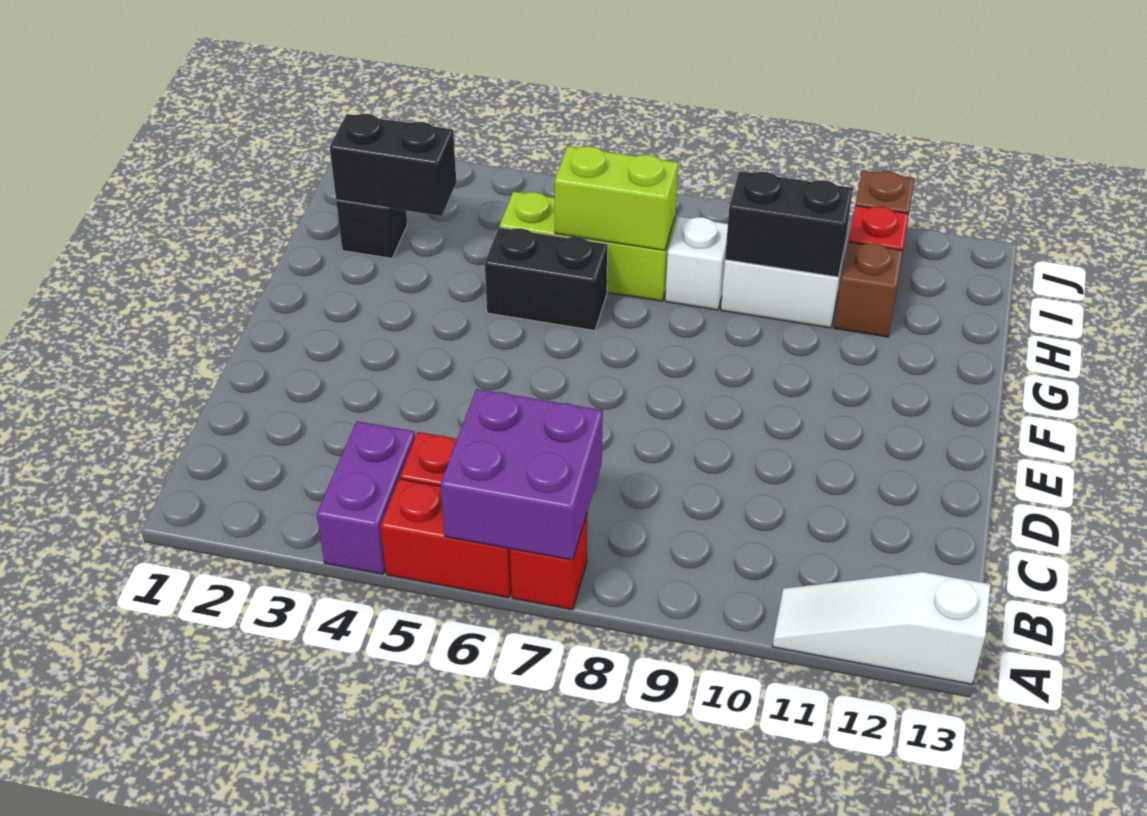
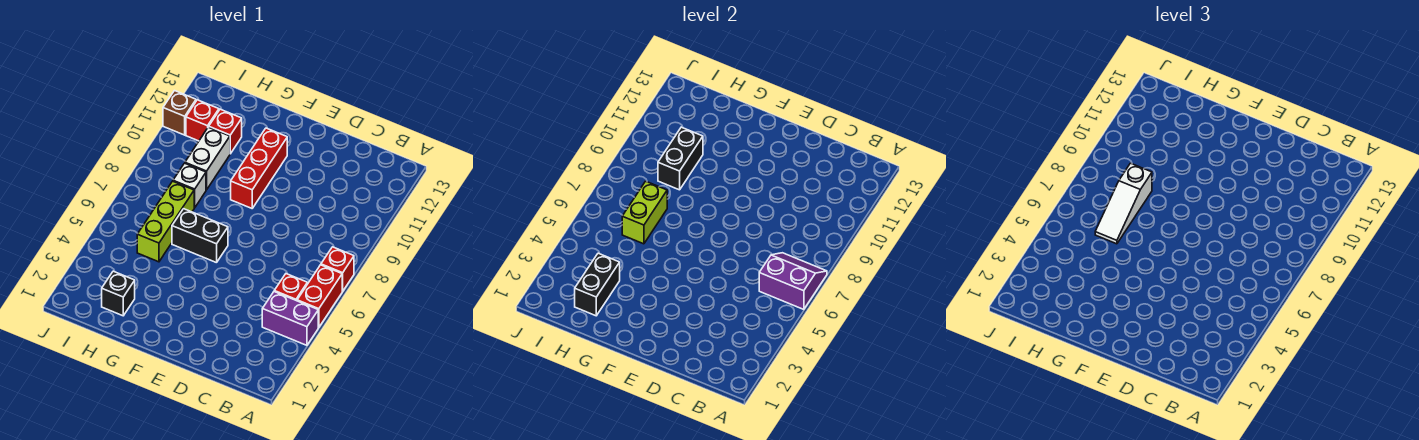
purple brick A6:B7 level 2 -> purple slope A6:B7 level 2 top 6
white slope A11:A13 level 1 top 13 -> white slope H6:H8 level 3 top 8
none -> red brick F9:F11 level 1
black brick G5:G6 level 1 -> black brick F6:G6 level 1
brown brick H11 level 1 -> red brick H11 level 1

